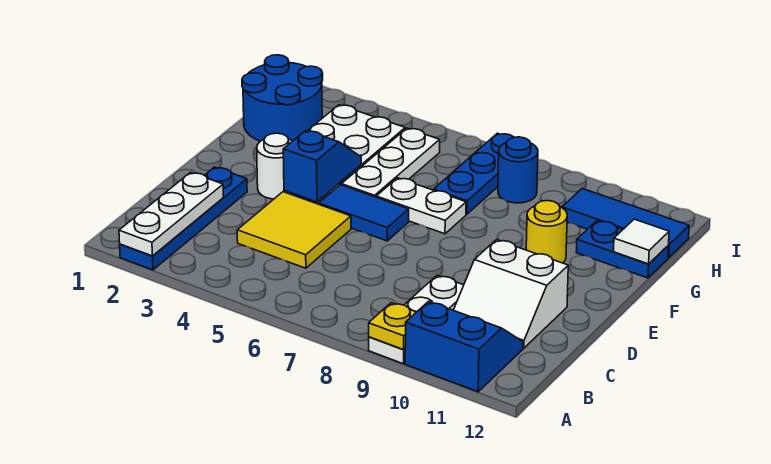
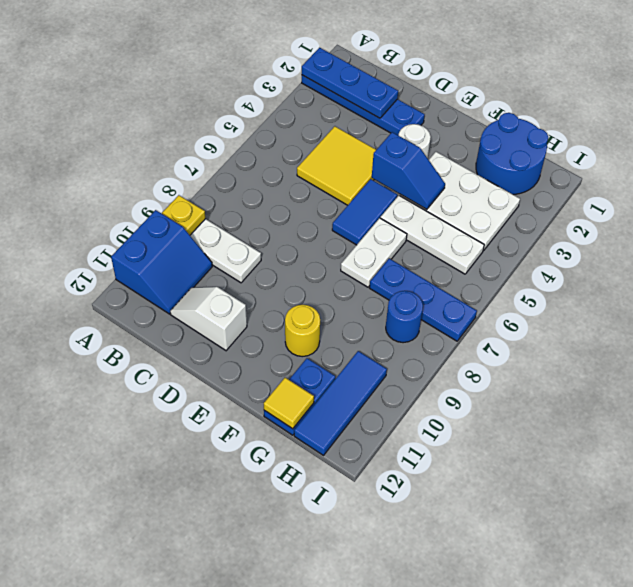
white plate A2:C2 level 2 -> blue plate A2:C2 level 2
white slope C10:D11 level 1 top D -> white slope C11:D11 level 1 top D
white tile G12 level 2 -> yellow tile G12 level 2

